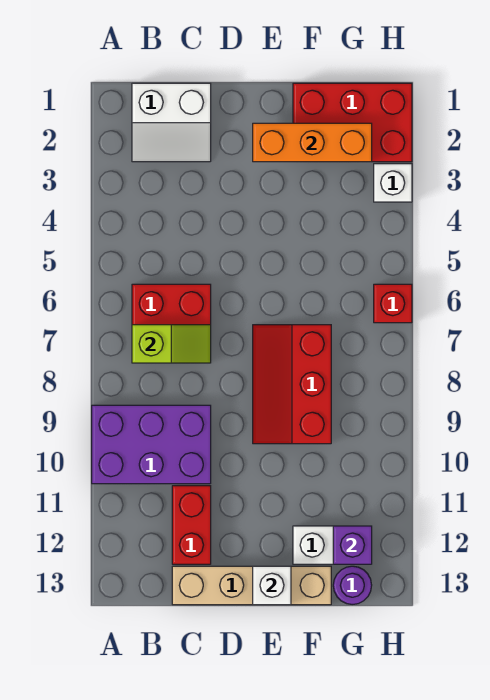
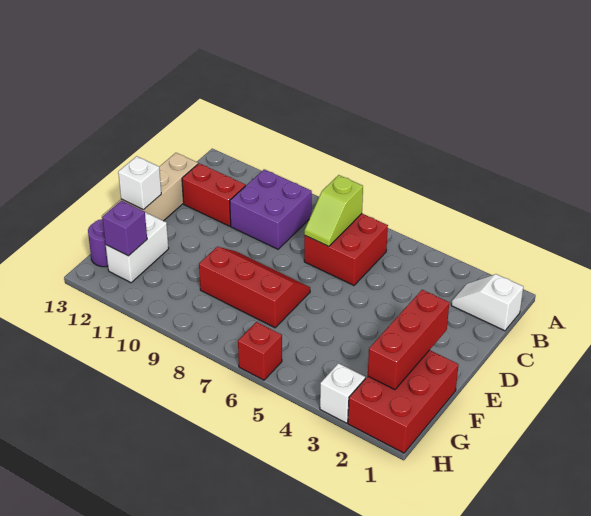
purple brick A9:C10 level 1 -> purple brick B9:C10 level 1
white slope B1:C2 level 1 top 1 -> white slope B1:B2 level 1 top 1
orange brick E2:G2 level 2 -> red brick E2:G2 level 2

